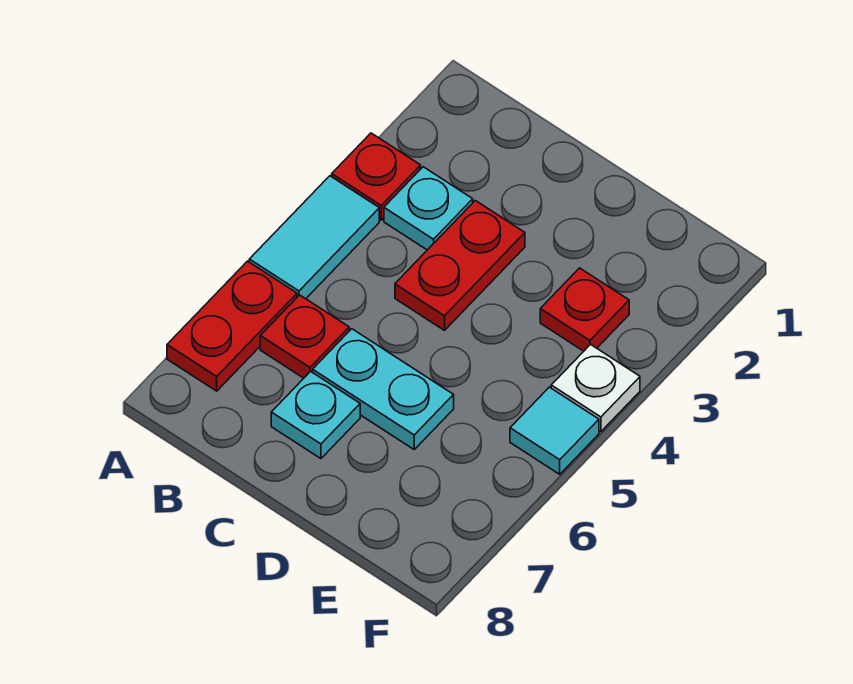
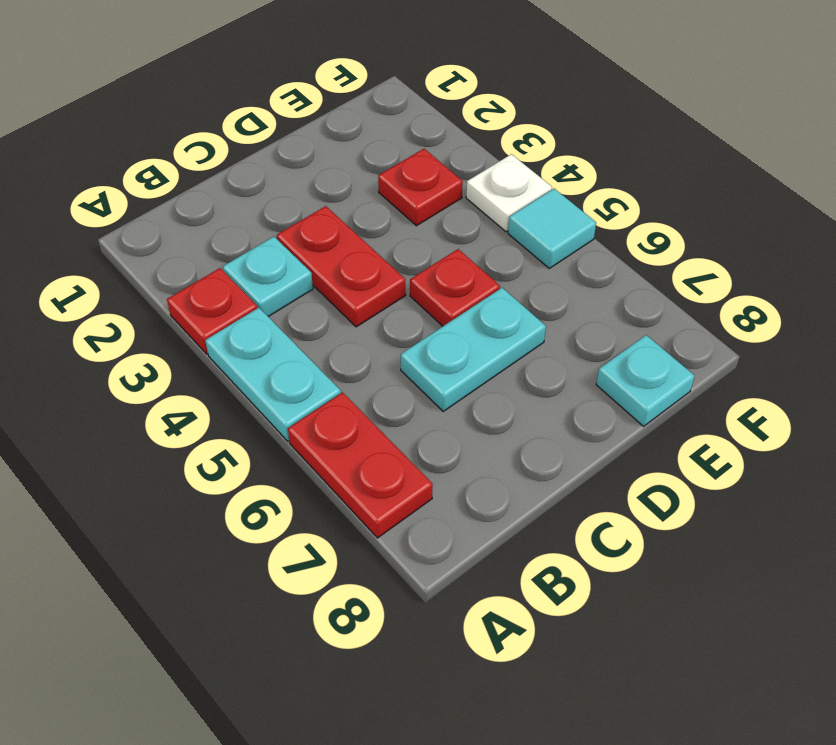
cyan tile A4:A5 level 1 -> cyan plate A4:A5 level 1
red plate B6 level 1 -> red plate D5 level 1
cyan plate C7 level 1 -> cyan plate E8 level 1

